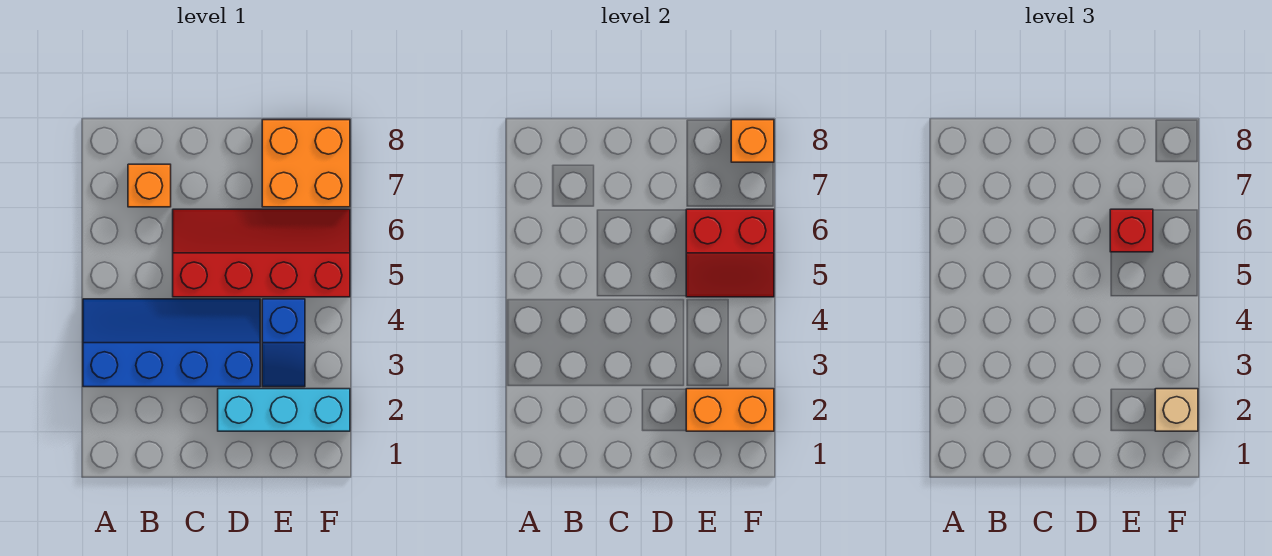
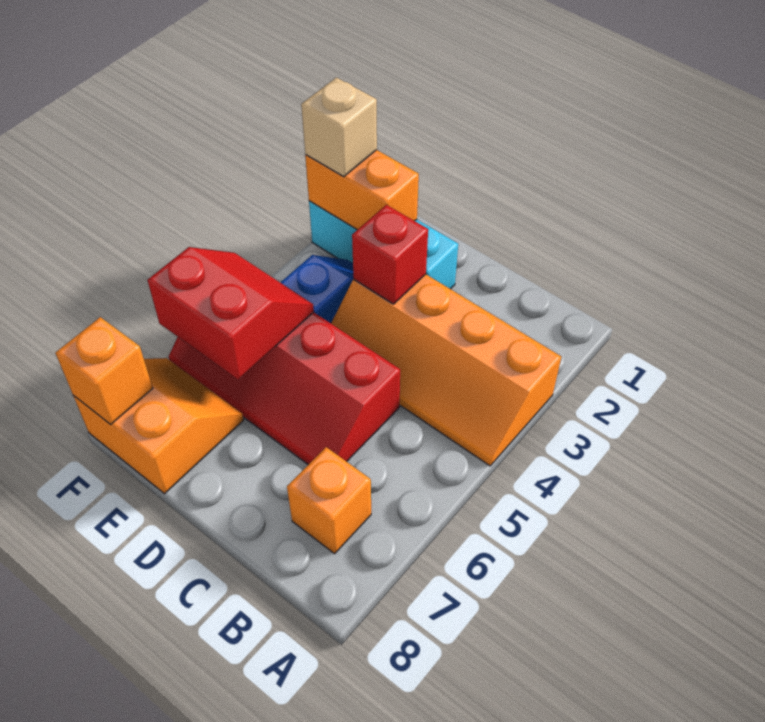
blue slope A3:D4 level 1 top 3 -> orange slope A3:D4 level 1 top 3
red brick E6 level 3 -> red brick D3 level 2
orange brick E7:F8 level 1 -> orange slope E7:F8 level 1 top 8

